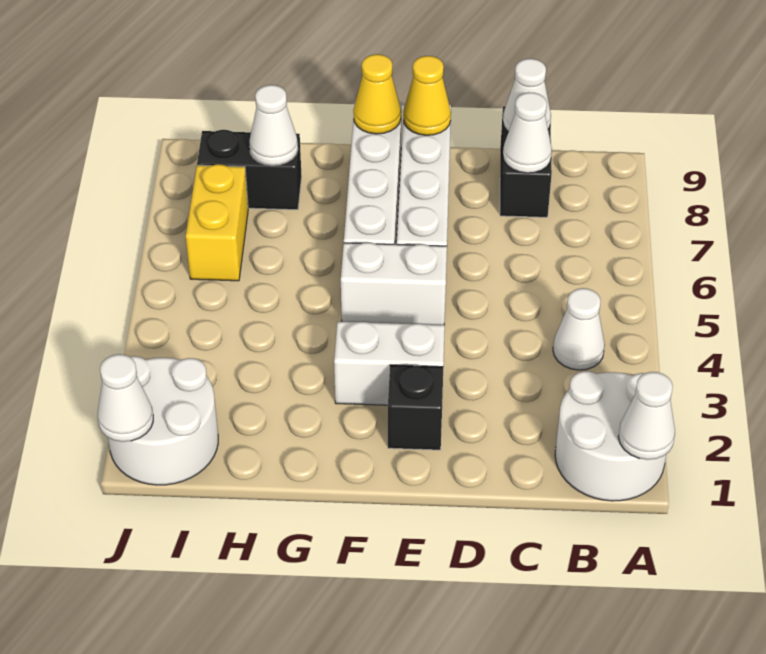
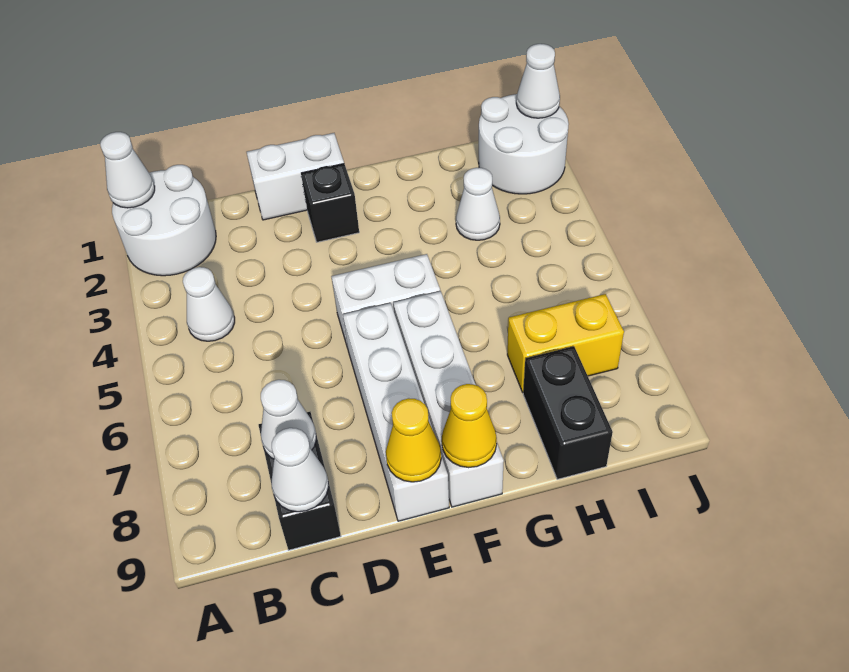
white brick E3:F3 level 1 -> white brick D1:E1 level 1
black brick H8:I8 level 1 -> black brick H8:H9 level 1
white cone H8 level 2 -> white cone H3 level 1
yellow brick I6:I7 level 1 -> yellow brick H7:I7 level 1

